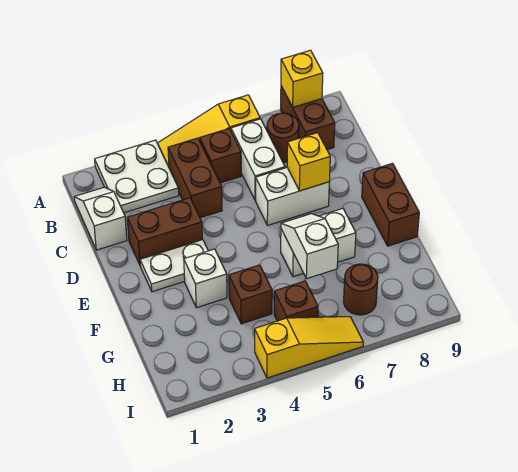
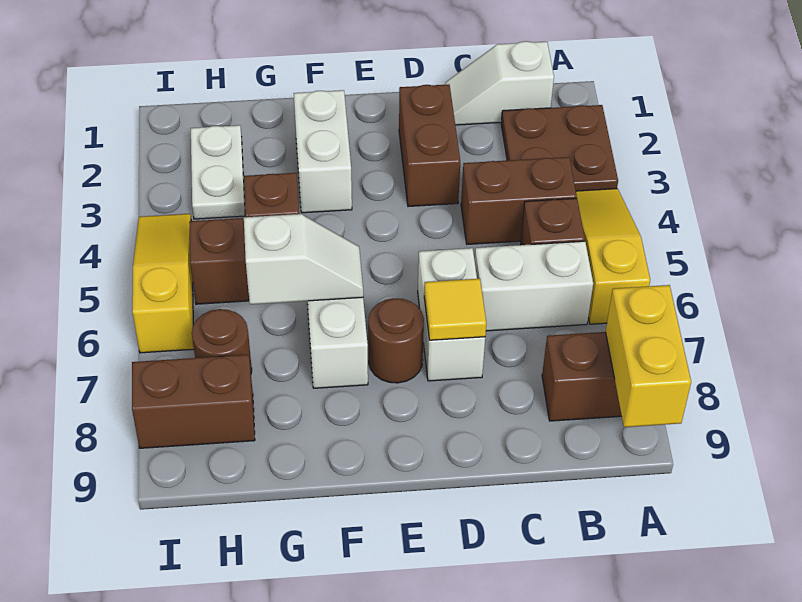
white plate A2:B3 level 1 -> brown plate A2:B3 level 1
yellow brick A8 level 2 -> yellow brick A8:A9 level 2
white slope B1:C1 level 1 top C -> white slope B1:C1 level 1 top B
brown round brick B7 level 1 -> brown round brick E7 level 1
yellow brick D7 level 2 -> yellow tile D7 level 2
white plate E2:E3 level 1 -> white plate H2:H3 level 1
brown brick E9:F9 level 1 -> brown brick H8:I8 level 1
white brick F3 level 1 -> white brick F2:F3 level 1
yellow slope I4:I6 level 1 top 4 -> yellow slope I4:I6 level 1 top 6

